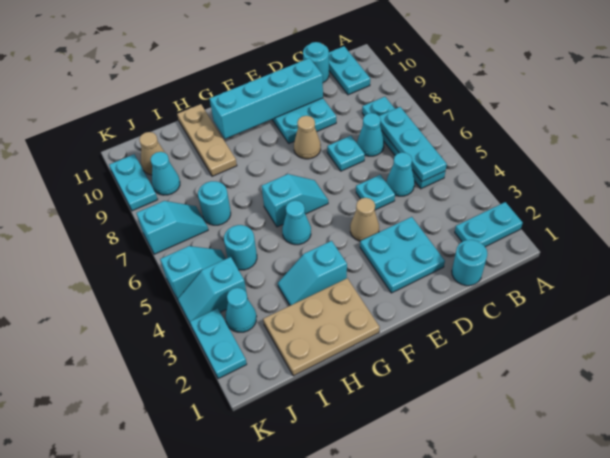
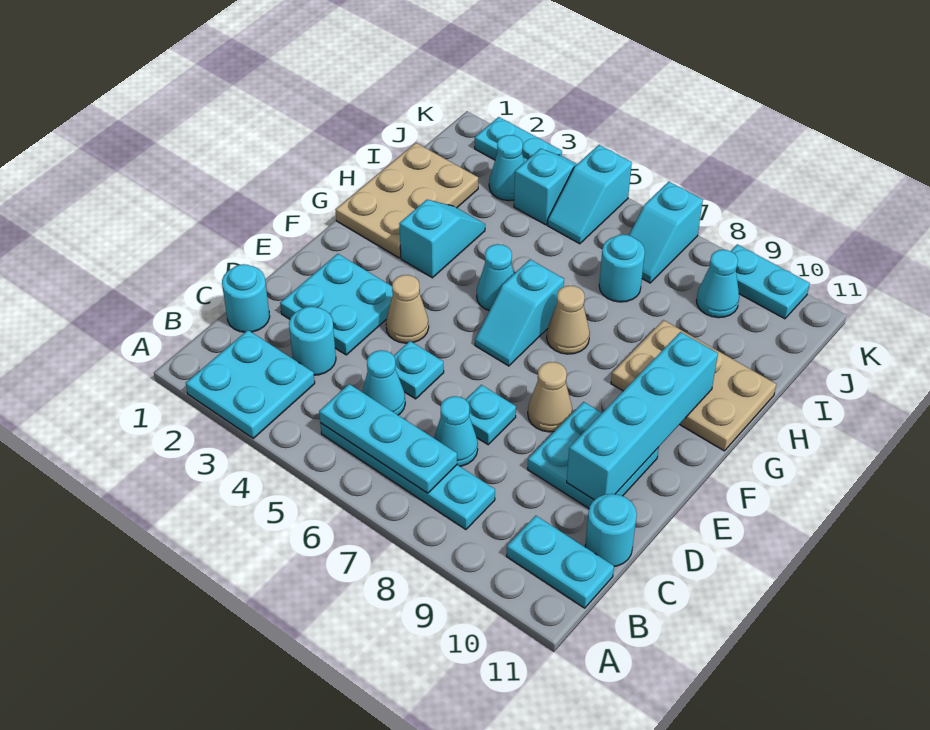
cyan plate A2:B2 level 1 -> cyan plate A2:B3 level 1
tan plate H9:H11 level 1 -> tan plate G9:H11 level 1
cyan round brick I5 level 1 -> cyan round brick C3 level 1
tan cone J10 level 1 -> tan cone G7 level 1

